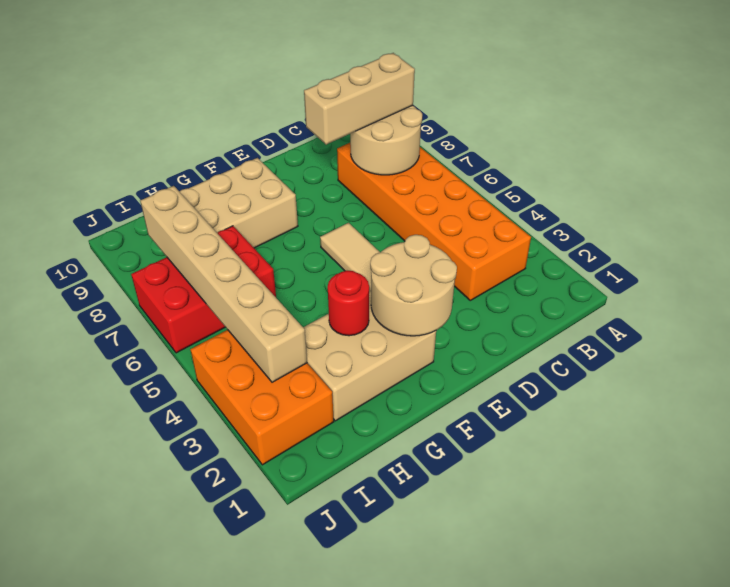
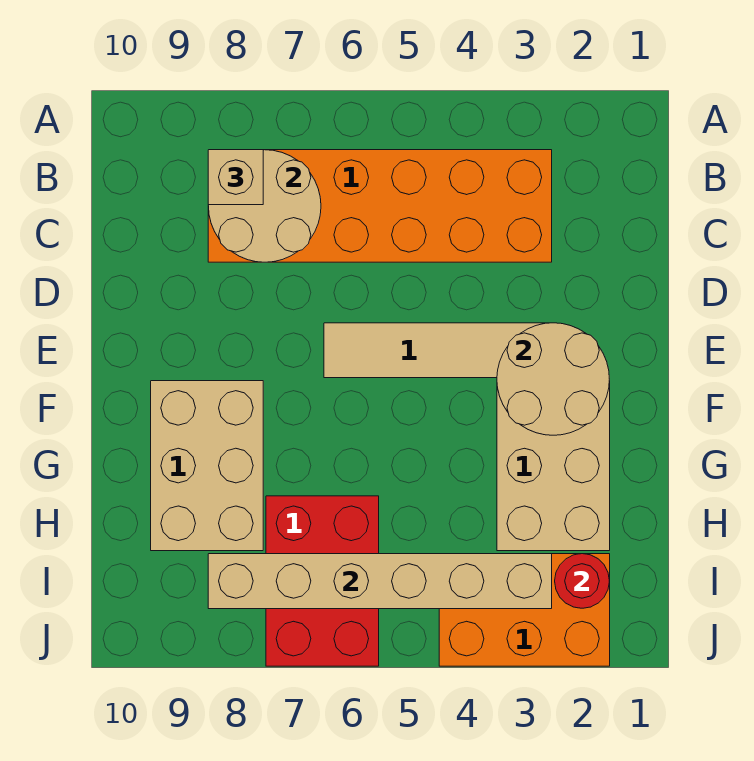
tan brick B8:D8 level 3 -> tan brick B8 level 3
red round brick G3 level 2 -> red round brick I2 level 2

